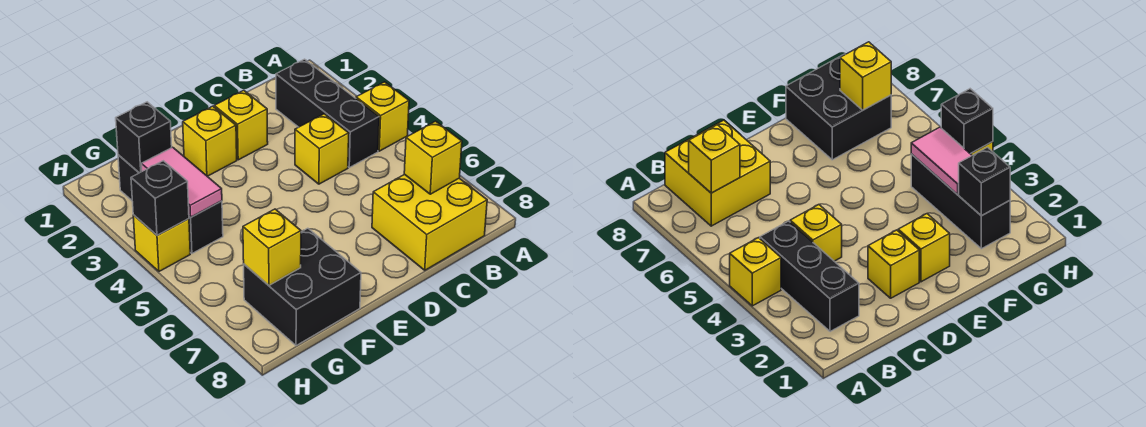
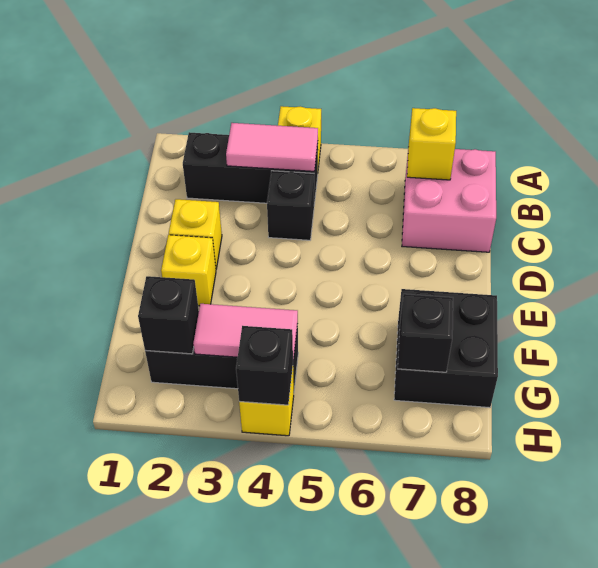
none -> pink tile B3:B4 level 2
yellow brick B7:C8 level 1 -> pink brick B7:C8 level 1
yellow brick C4 level 1 -> black brick C4 level 1
yellow brick G7 level 2 -> black brick G7 level 2

